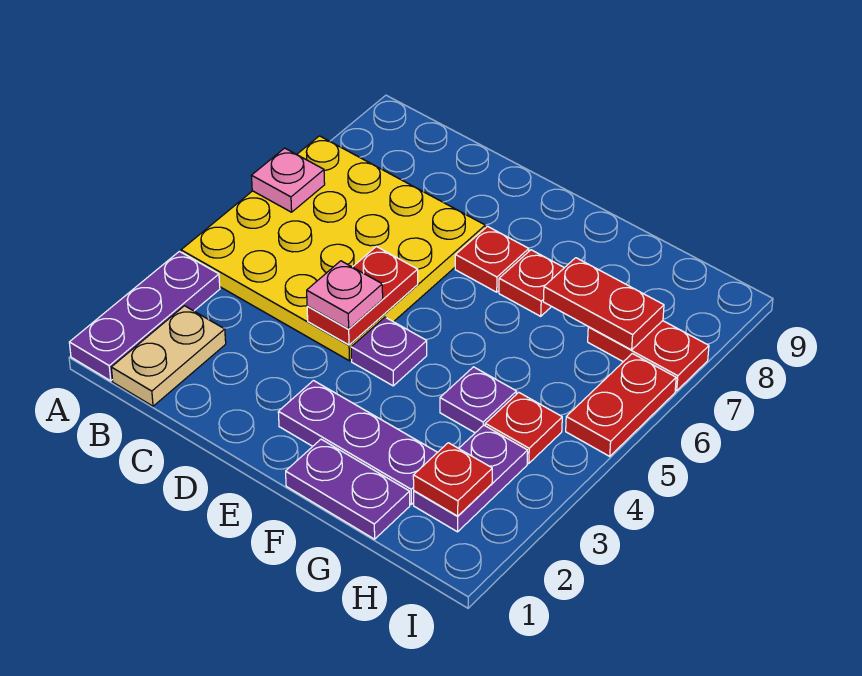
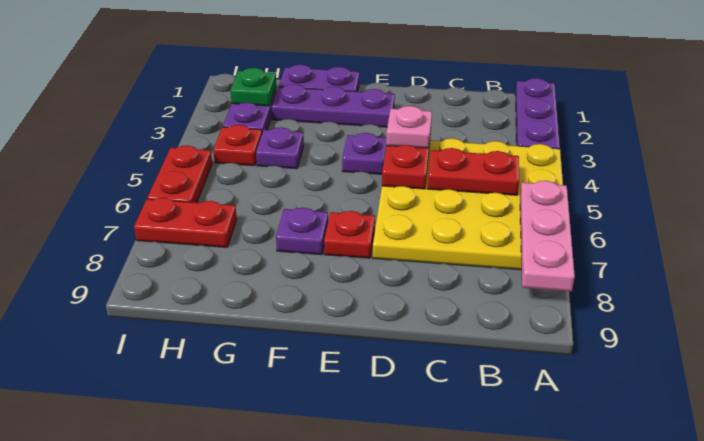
pink plate A6 level 2 -> pink plate A6:A8 level 2
tan plate B1:B2 level 1 -> none
red plate F7 level 1 -> purple plate F7 level 1
red plate G7:H7 level 2 -> red plate B5:C5 level 2
red plate H2 level 2 -> green plate H2 level 2

